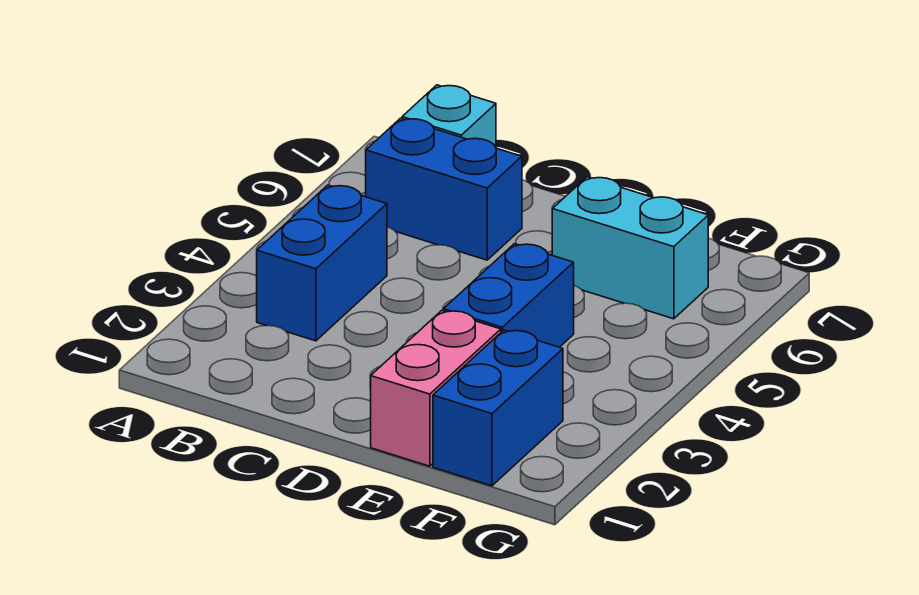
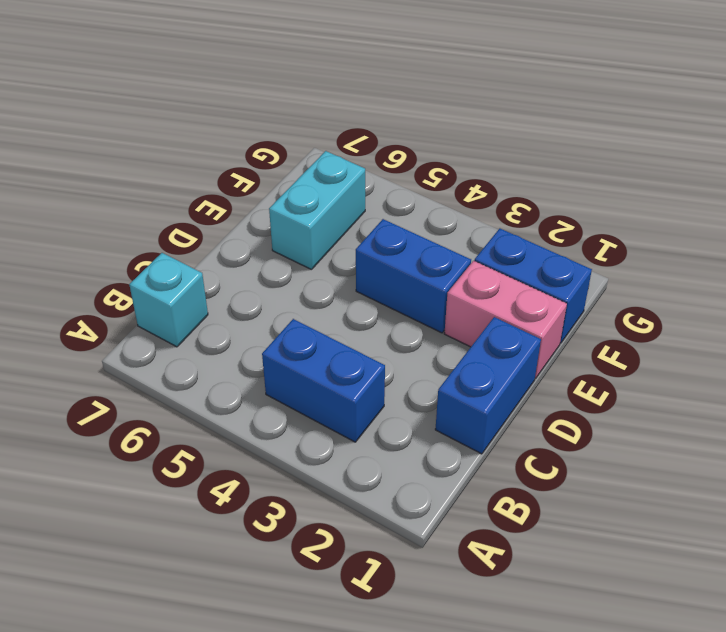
blue brick B6:C6 level 1 -> blue brick C1:D1 level 1

